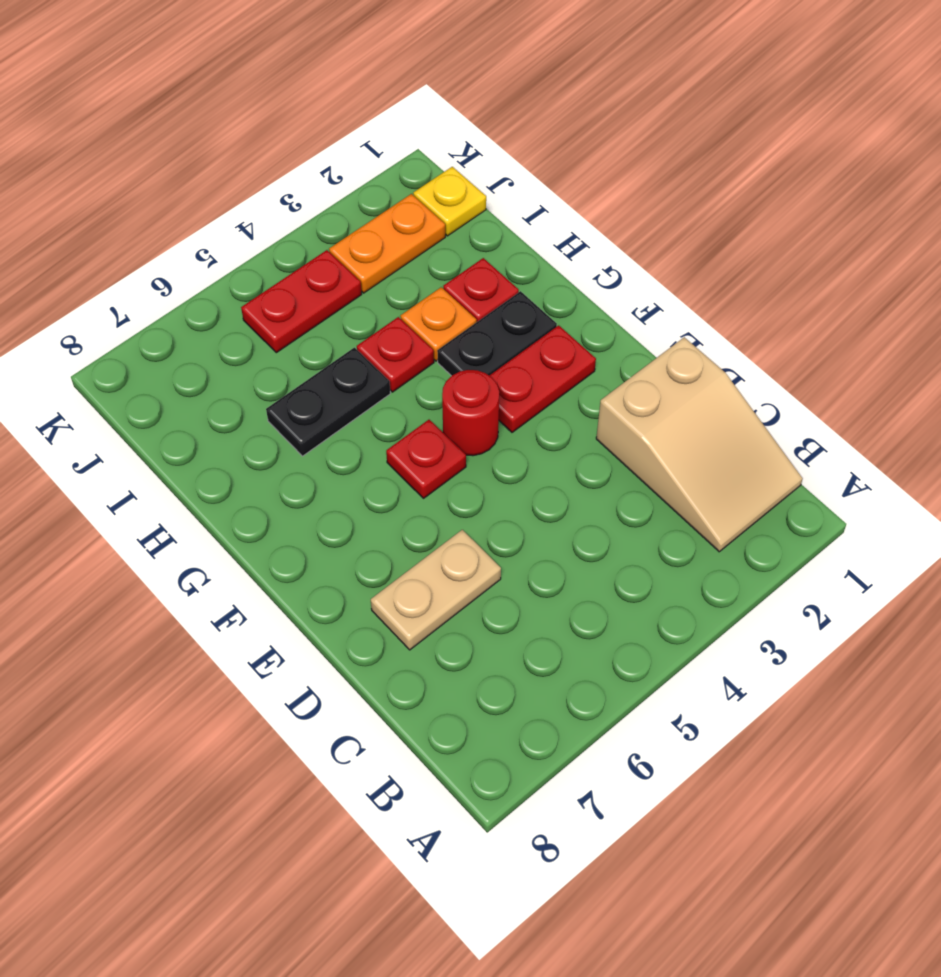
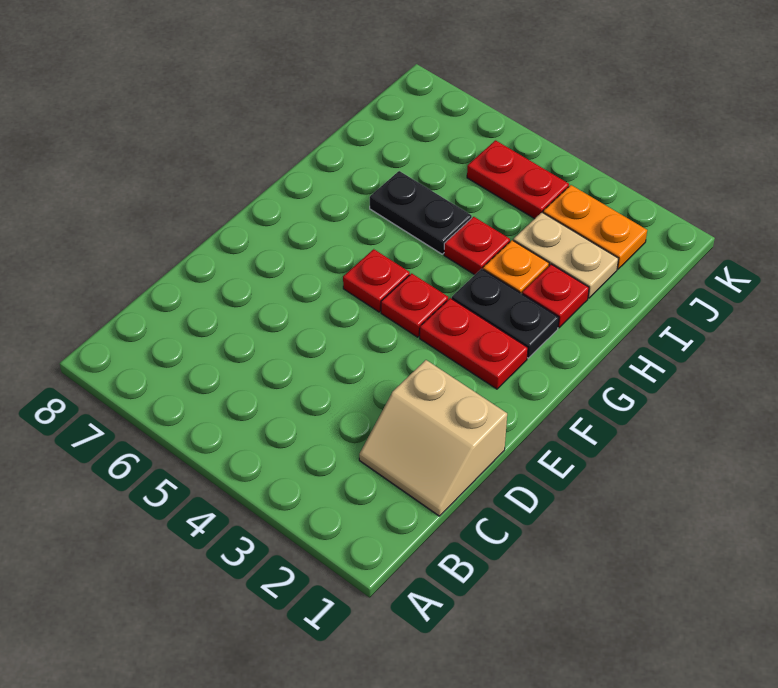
tan slope B1:D2 level 1 top D -> tan slope C1:D2 level 1 top D
tan plate D6:D7 level 1 -> tan plate I2:I3 level 1
red round brick F4 level 1 -> red plate F4 level 1
yellow plate J1 level 1 -> none

